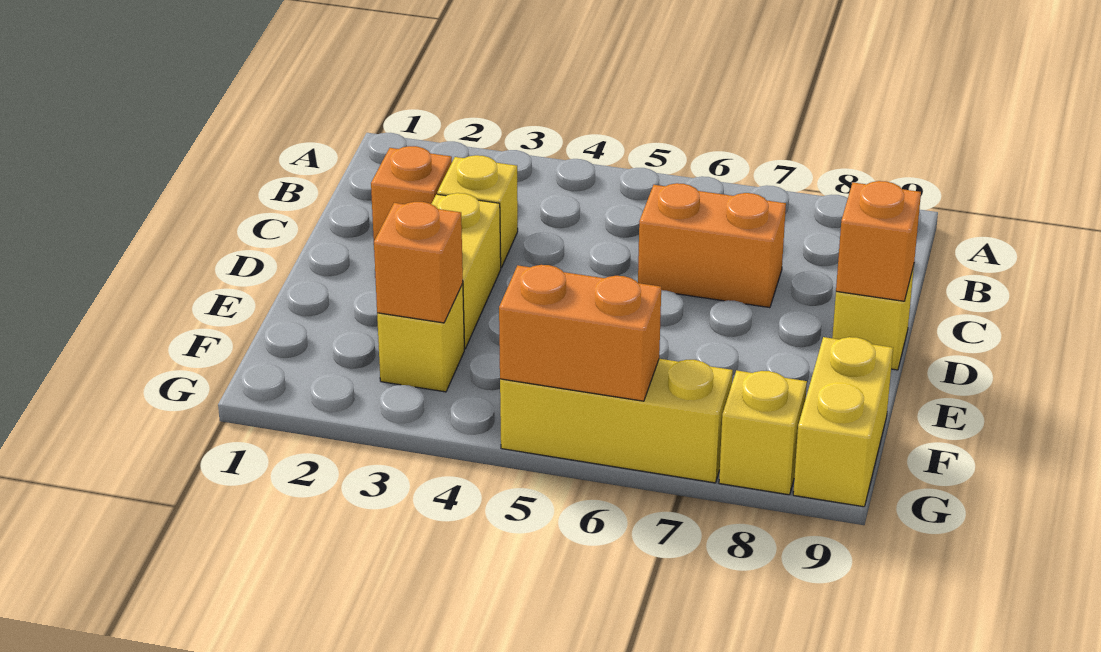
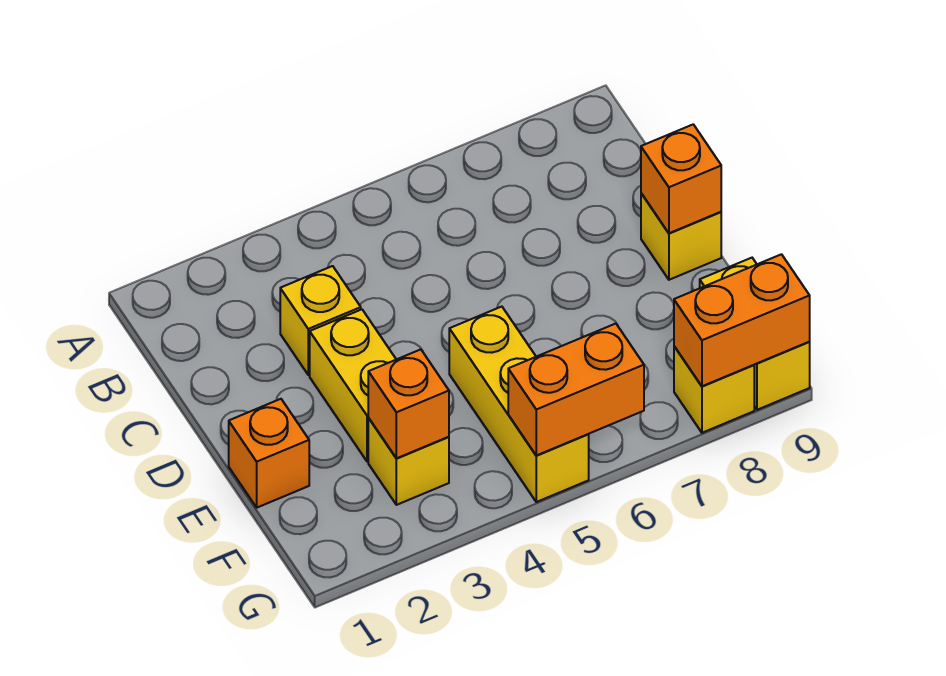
orange brick C2 level 1 -> orange brick E1 level 1
orange brick C6:C7 level 1 -> orange brick G8:G9 level 2
yellow brick G5:G7 level 1 -> yellow brick E5:G5 level 1

